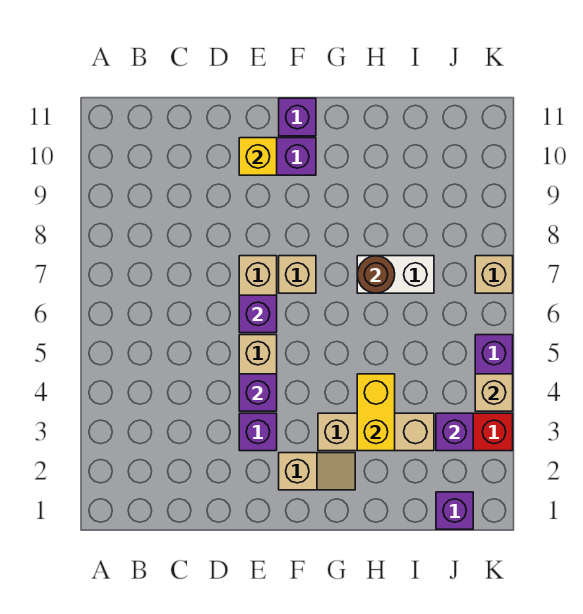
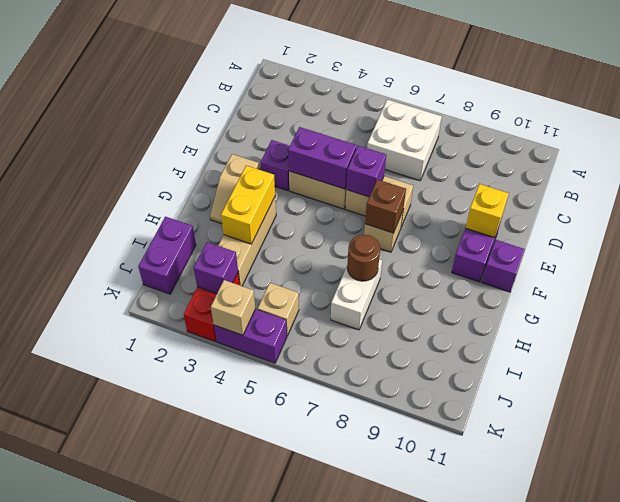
none -> white brick B6:C7 level 1
purple brick E4 level 2 -> purple brick E4:E5 level 2
none -> brown brick F7 level 2
yellow brick H3:H4 level 2 -> yellow brick G3:H3 level 2
purple brick J1 level 1 -> purple brick I1:J1 level 1
tan brick K7 level 1 -> tan brick J5 level 1

